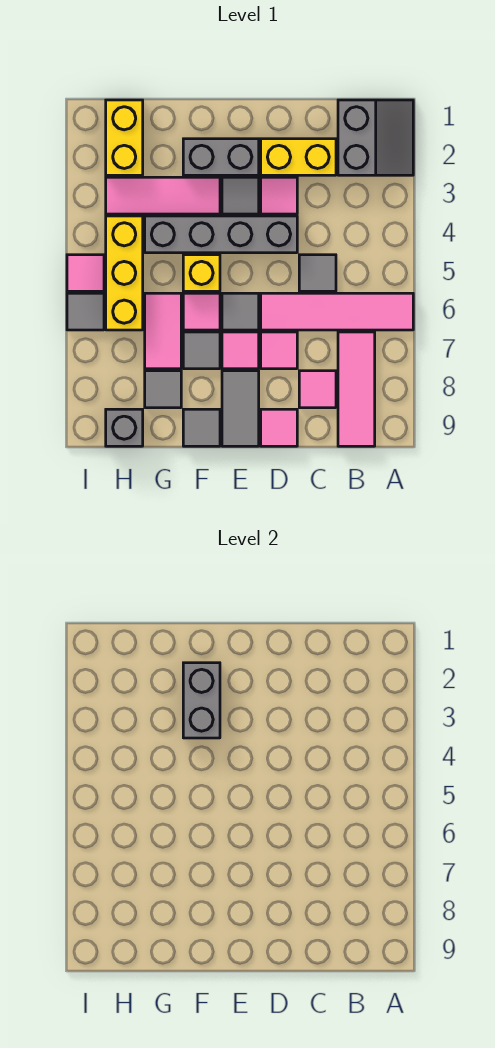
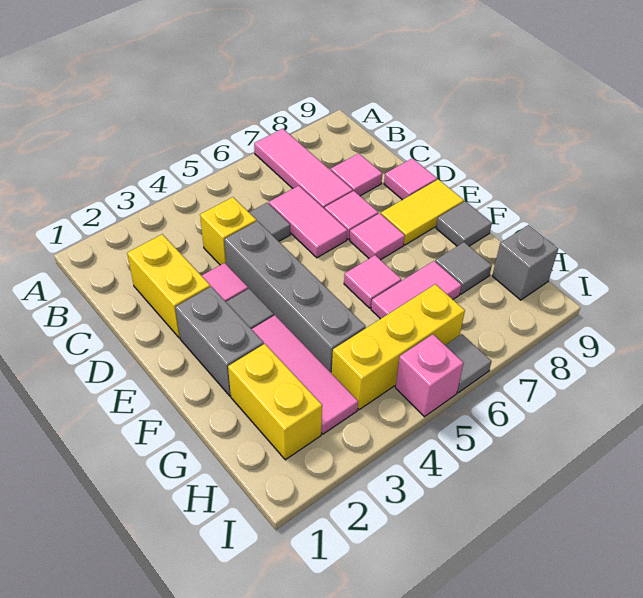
grey slope A1:B2 level 1 top B -> none
pink tile A6:D6 level 1 -> pink tile C6:D6 level 1
pink tile B7:B9 level 1 -> pink tile A7:C7 level 1
grey tile E6 level 1 -> none
grey tile E8:E9 level 1 -> yellow tile E8:E9 level 1
grey brick F2:F3 level 2 -> none
yellow brick F5 level 1 -> yellow brick C4 level 1
grey tile F7 level 1 -> none
yellow brick H1:H2 level 1 -> yellow brick G2:H2 level 1
pink tile I5 level 1 -> pink brick I5 level 1

